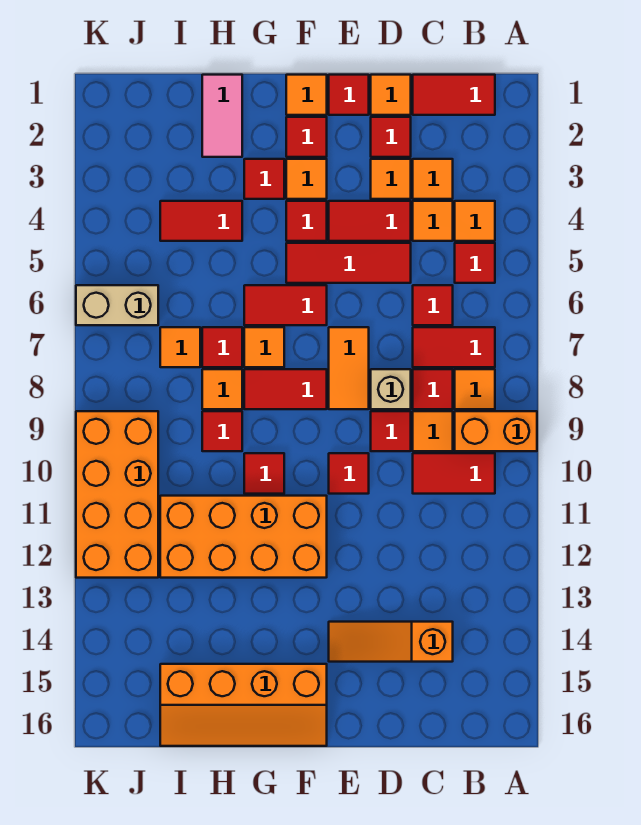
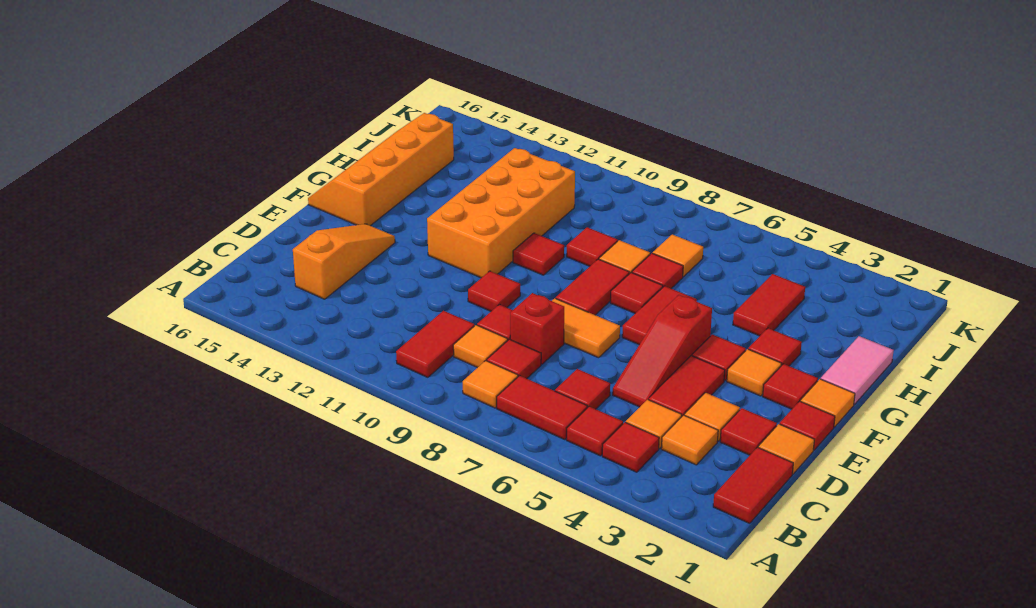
orange brick A9:B9 level 1 -> none
orange tile B4 level 1 -> red tile B4 level 1
red tile B7:C7 level 1 -> red tile B6:B7 level 1
red tile D5:F5 level 1 -> red slope D5:F5 level 1 top F
tan brick D8 level 1 -> red brick D8 level 1
orange tile G7 level 1 -> red tile G7 level 1
pink tile H1:H2 level 1 -> pink tile G1:H1 level 1
tan brick J6:K6 level 1 -> none
orange brick J9:K12 level 1 -> none

